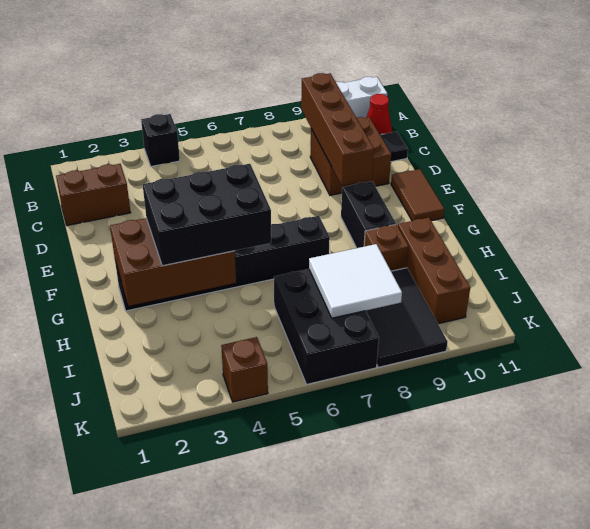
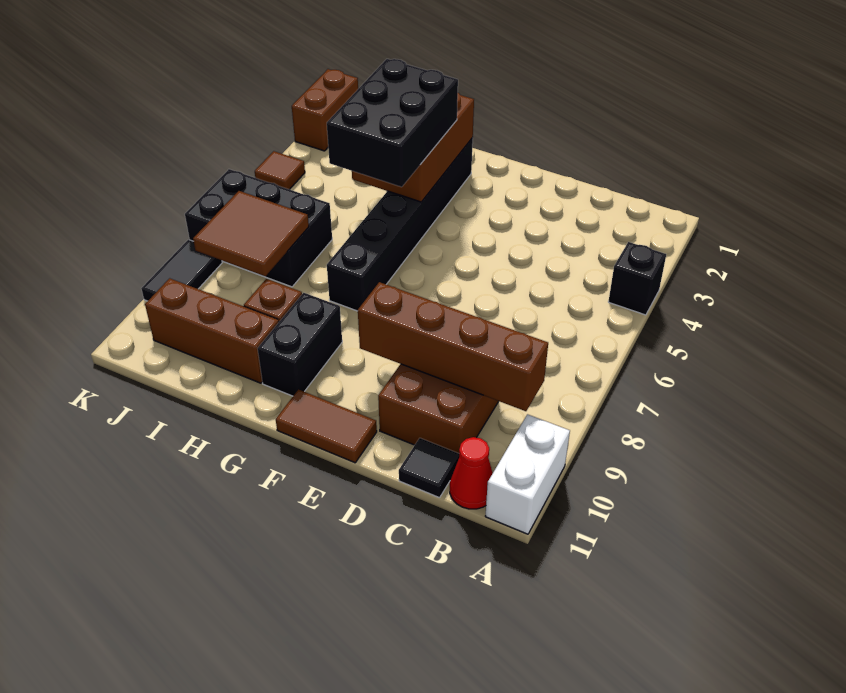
brown brick C1:C2 level 1 -> brown brick K1:K2 level 1
black brick F9:G9 level 1 -> black brick G9:G10 level 1
white tile I7:J8 level 2 -> brown tile I7:J8 level 2
black tile I8:K9 level 1 -> black tile K8:K9 level 1
brown brick K4 level 1 -> brown tile K4 level 1

